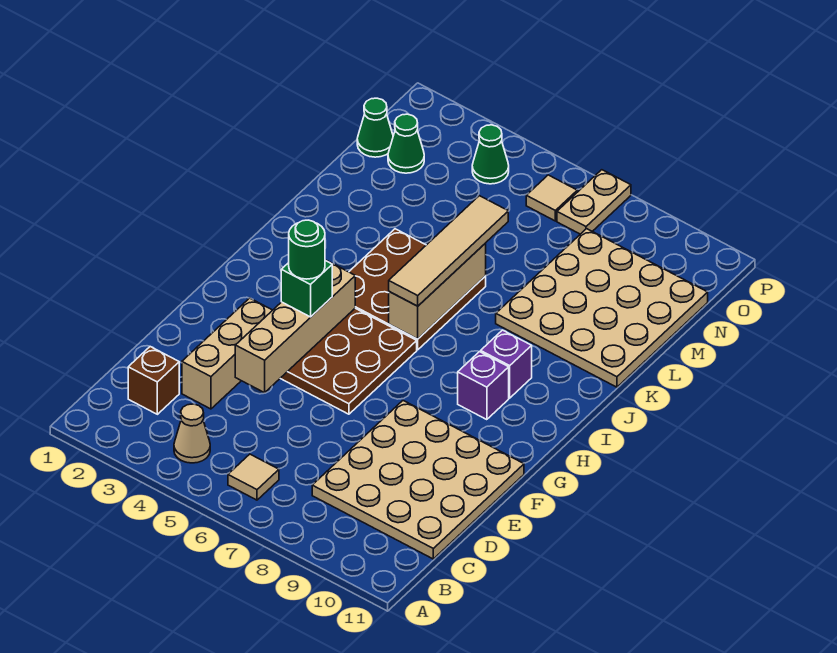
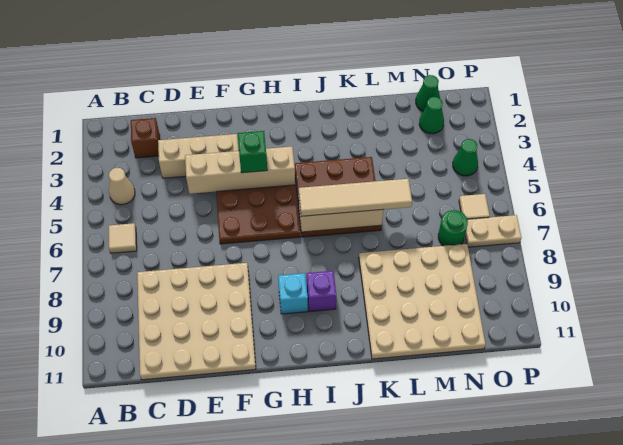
green round brick G4 level 4 -> green round brick N7 level 1
purple brick H9 level 1 -> cyan brick H9 level 1

